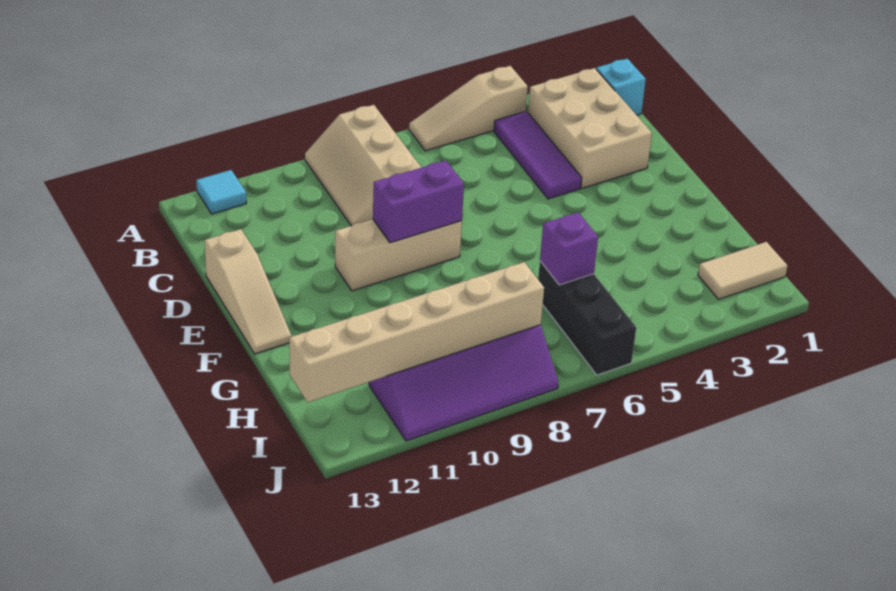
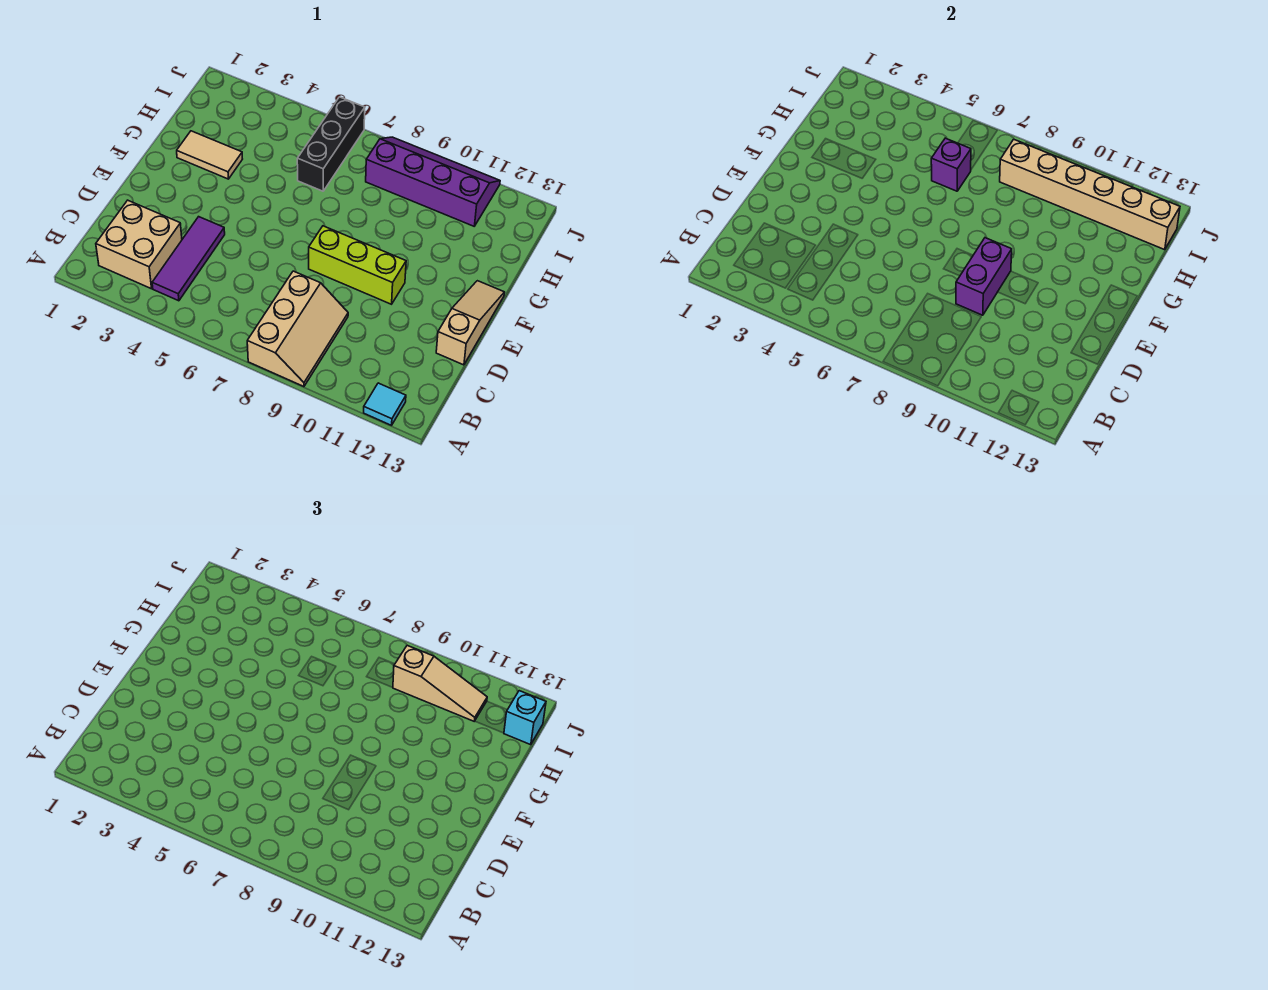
tan slope A4:A6 level 1 top 4 -> tan slope I9:I11 level 3 top 9
cyan brick B1 level 1 -> cyan brick I13 level 3
tan brick B2:D3 level 1 -> tan brick B2:C3 level 1
tan brick E8:E10 level 1 -> lime brick E8:E10 level 1
purple brick E8:E9 level 2 -> purple brick D9:E9 level 2
tan tile I1:I2 level 1 -> tan tile G2:G3 level 1

